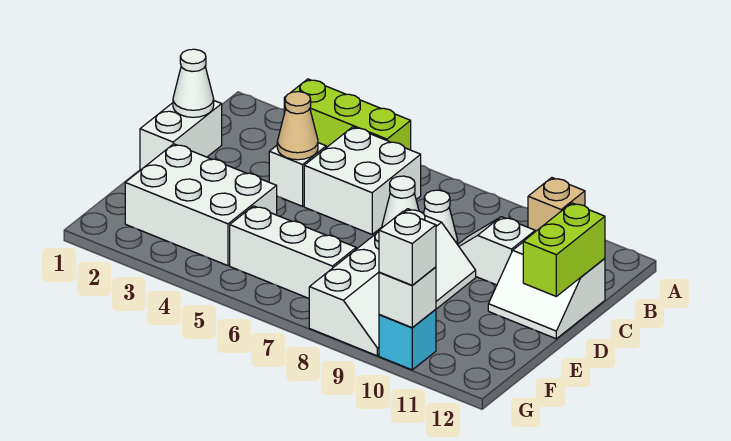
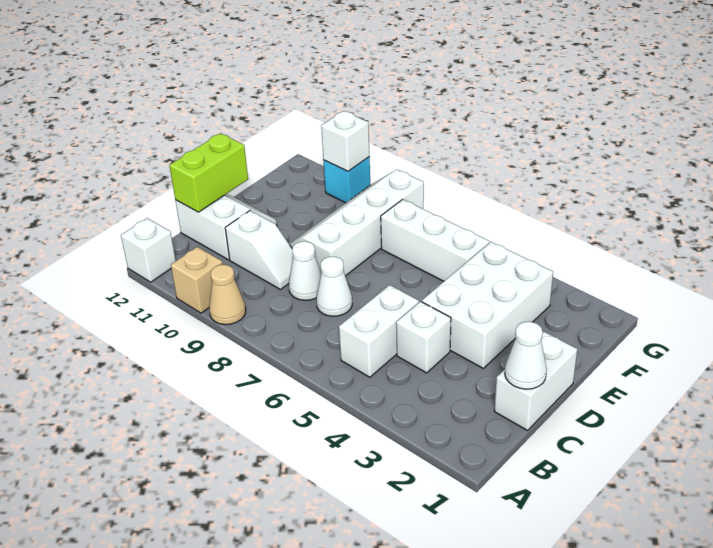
lime brick A3:A5 level 1 -> none
white brick B5:C6 level 1 -> white brick B5:C5 level 1
tan cone C4 level 2 -> tan cone A9 level 1
white brick E2:F4 level 1 -> white brick D3:F4 level 1
white brick G10 level 3 -> white brick A12 level 1

